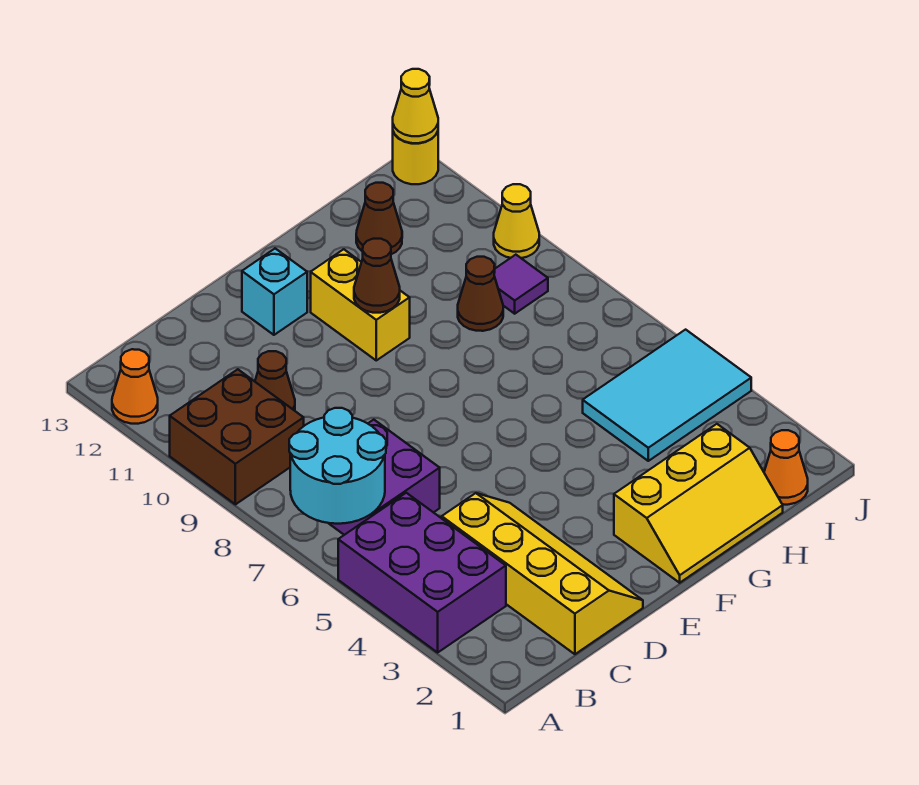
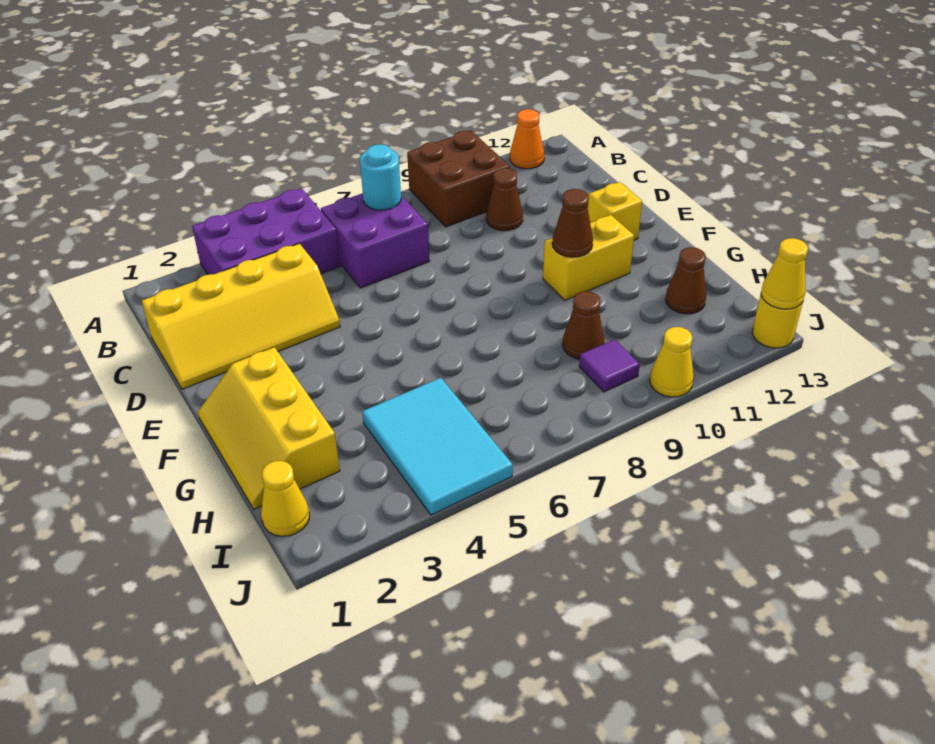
cyan round brick A6:B7 level 2 -> cyan round brick B7 level 2
cyan brick E12 level 1 -> yellow brick E12 level 1
orange cone I1 level 1 -> yellow cone I1 level 1

